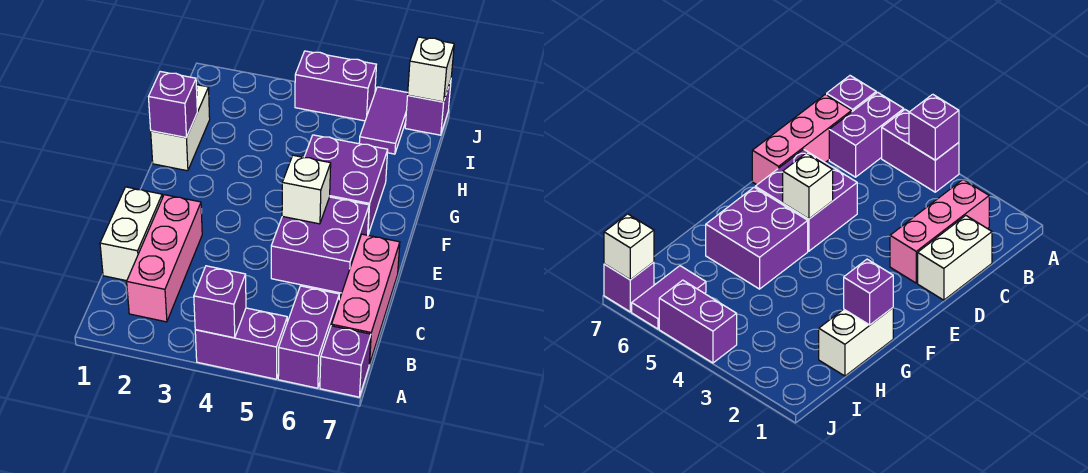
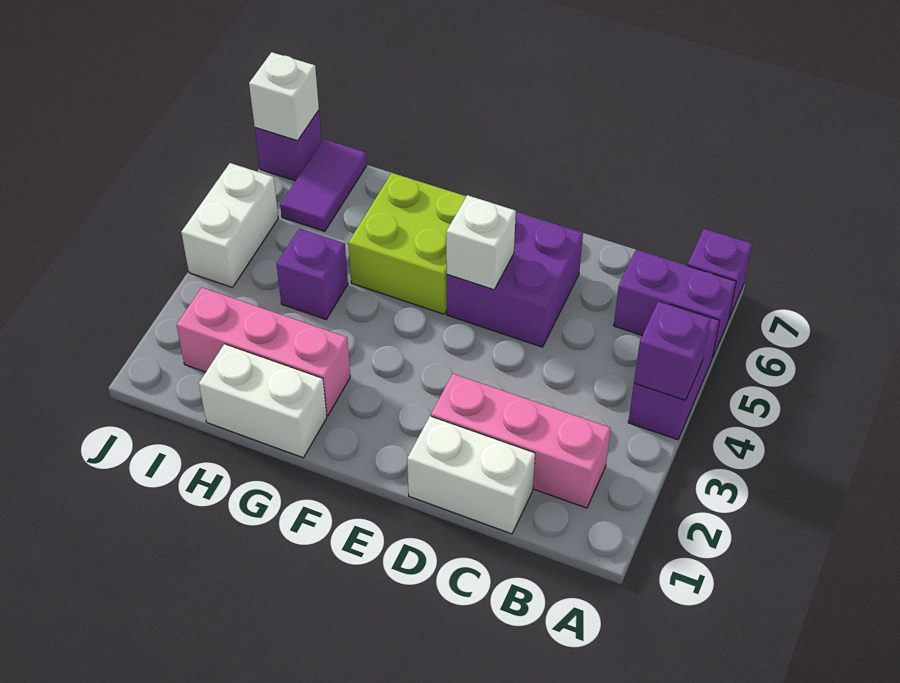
pink brick B7:D7 level 1 -> pink brick G2:I2 level 1
purple brick F5:G6 level 1 -> lime brick F5:G6 level 1
purple brick G1 level 2 -> purple brick H4 level 1
purple tile I6:J6 level 1 -> purple tile I6:I7 level 1
purple brick J4:J5 level 1 -> white brick J4:J5 level 1

